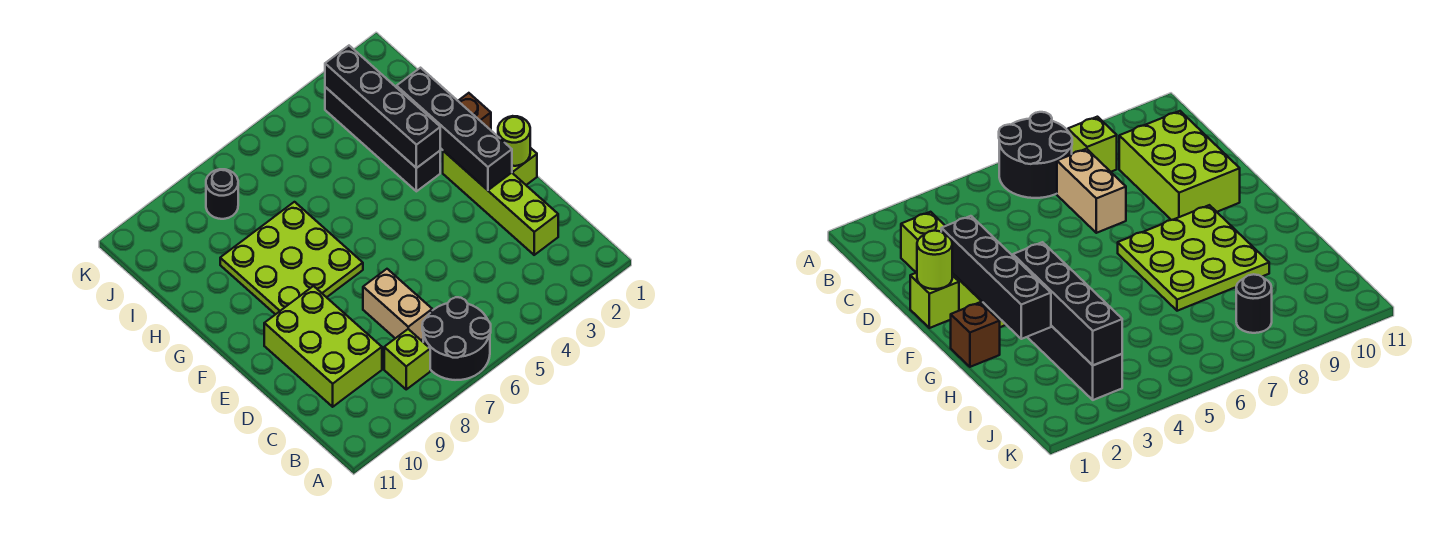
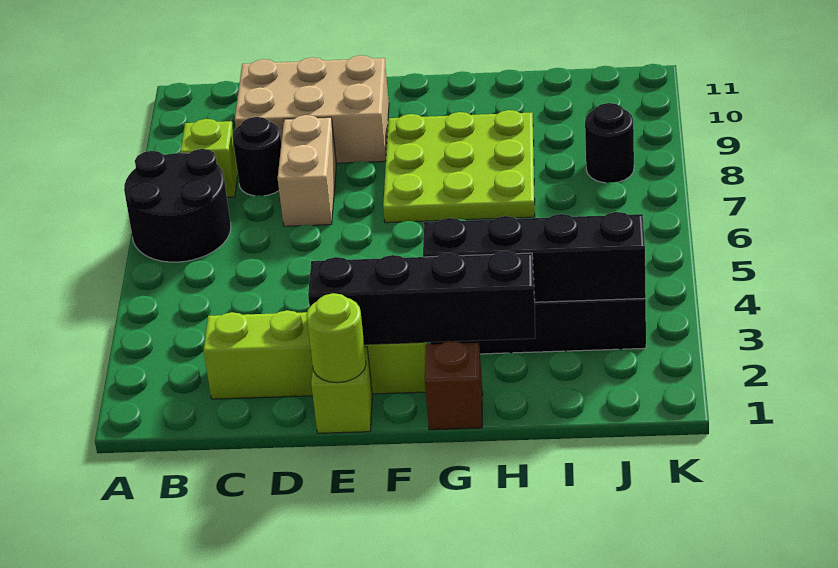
tan brick C7:D7 level 1 -> tan brick D7:D8 level 1
none -> black round brick C8 level 1
lime brick C9:E10 level 1 -> tan brick C9:E10 level 1

